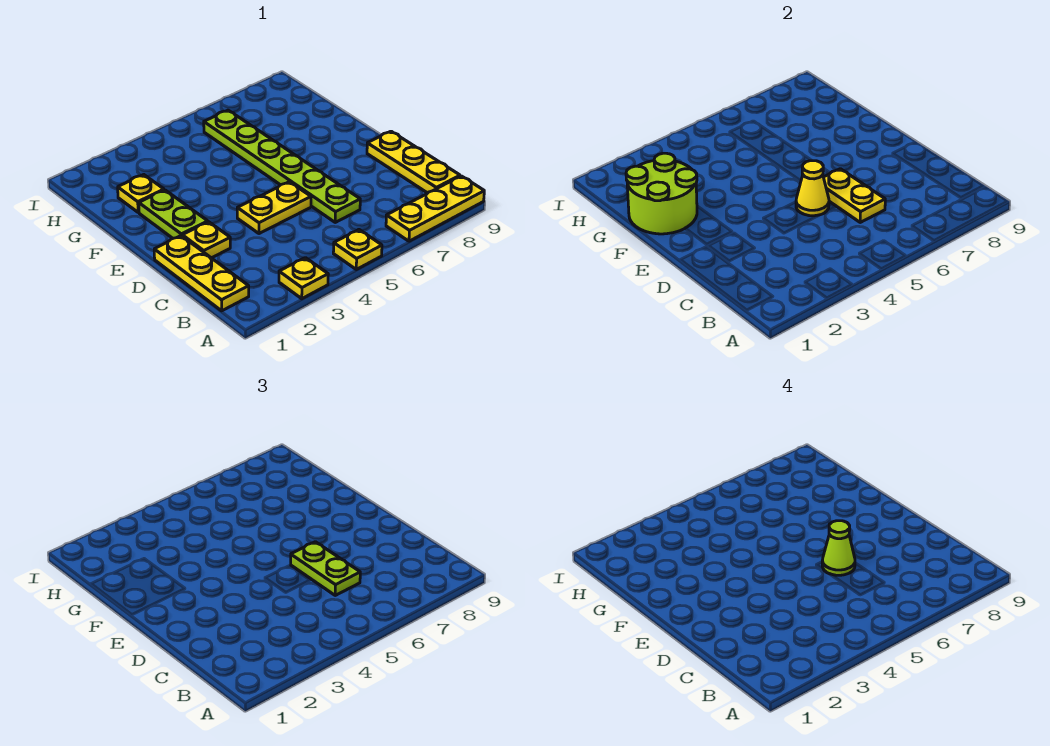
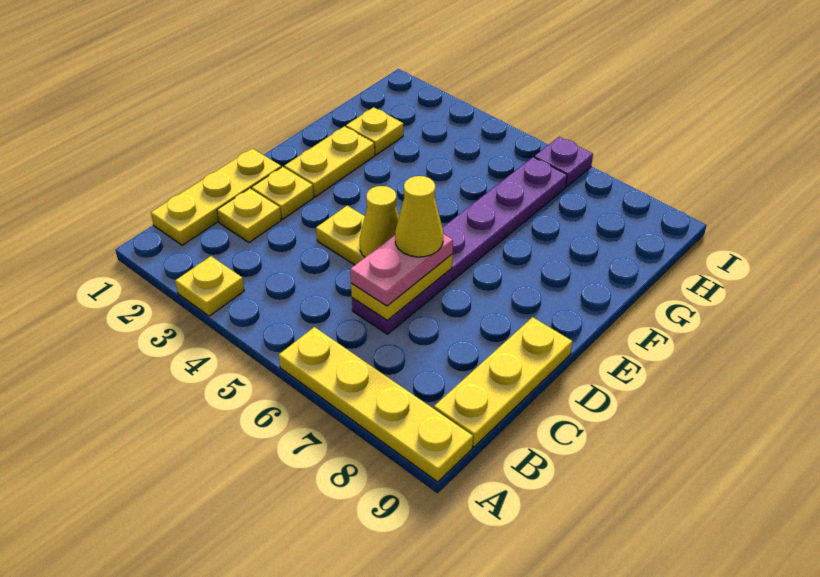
yellow plate A5 level 1 -> yellow plate C2 level 1
yellow plate A7:A9 level 1 -> yellow plate A6:A9 level 1
lime plate C6:H6 level 1 -> purple plate C6:H6 level 1
lime plate C6:D6 level 3 -> pink plate C6:D6 level 3
lime cone D6 level 4 -> yellow cone D6 level 4
lime plate E2:F2 level 1 -> yellow plate E2:F2 level 1
lime round brick F1:G2 level 2 -> none
none -> purple plate I6 level 1

